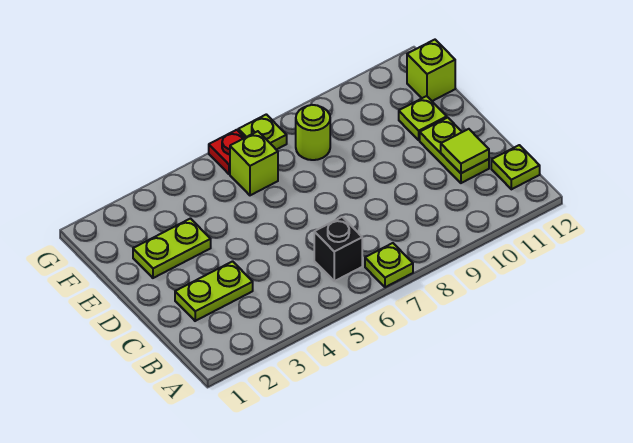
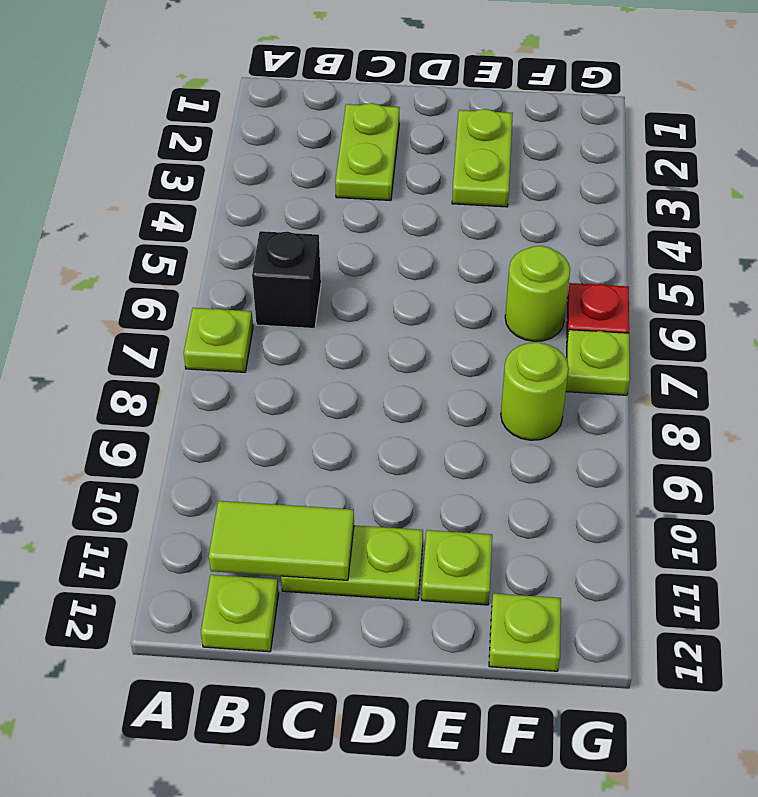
lime tile C11 level 2 -> lime tile B11:C11 level 2
lime brick F6 level 1 -> lime round brick F6 level 1
lime brick F12 level 1 -> lime plate F12 level 1

